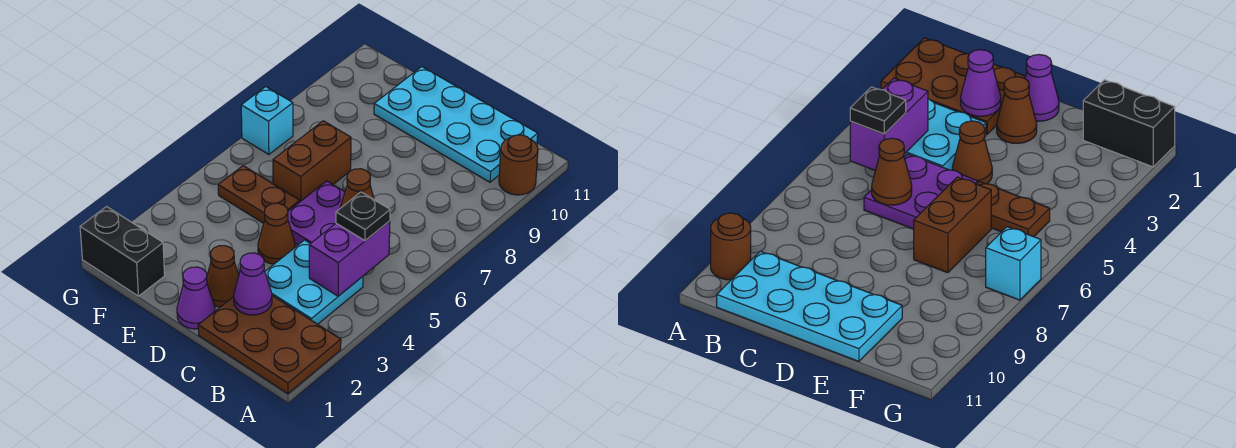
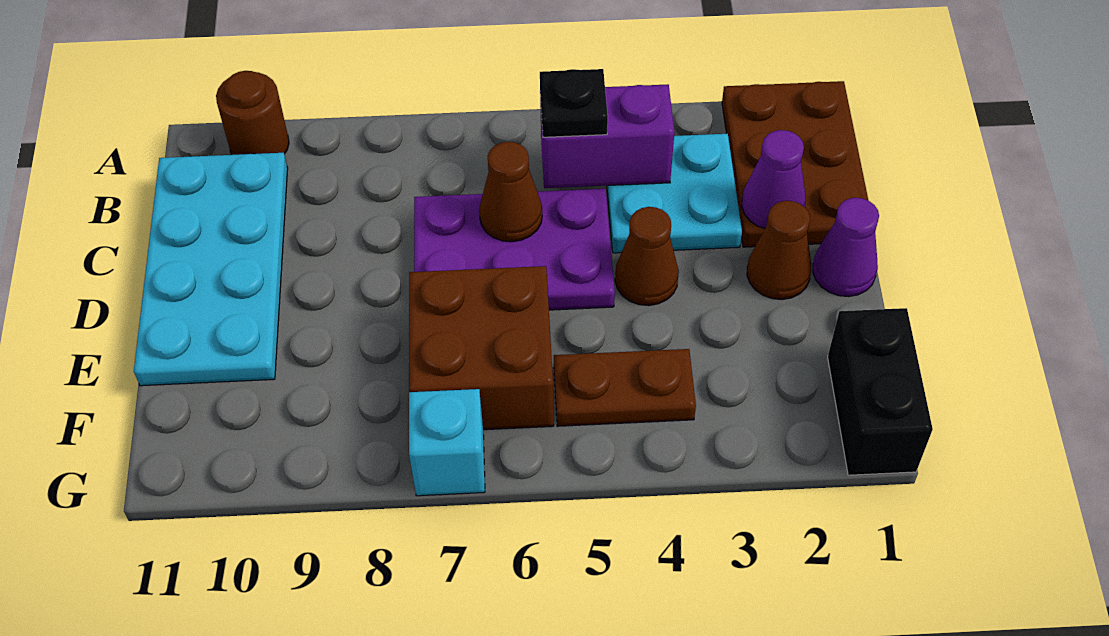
purple plate C5:D6 level 1 -> purple plate C5:D7 level 1
brown plate E5:F5 level 1 -> brown plate F4:F5 level 1
brown brick E6:E7 level 1 -> brown brick E6:F7 level 1

